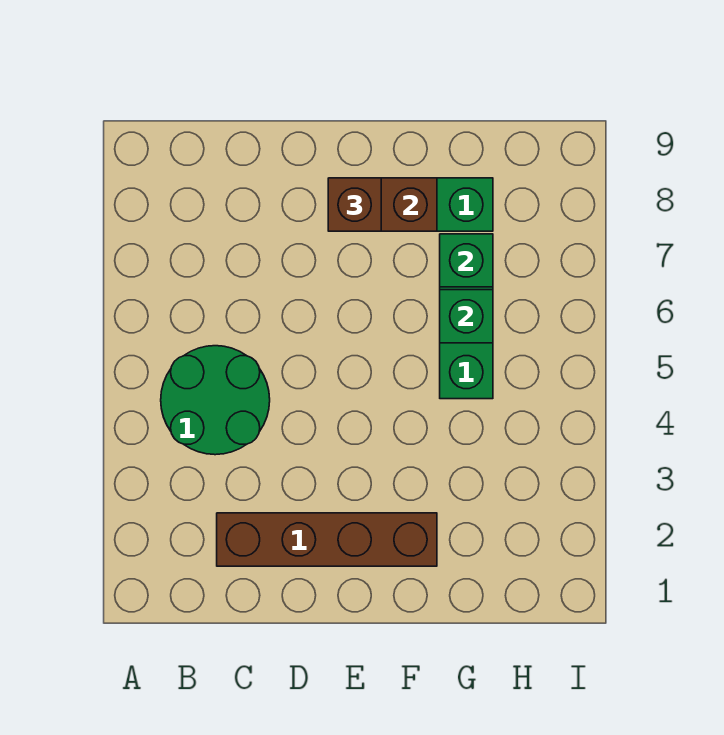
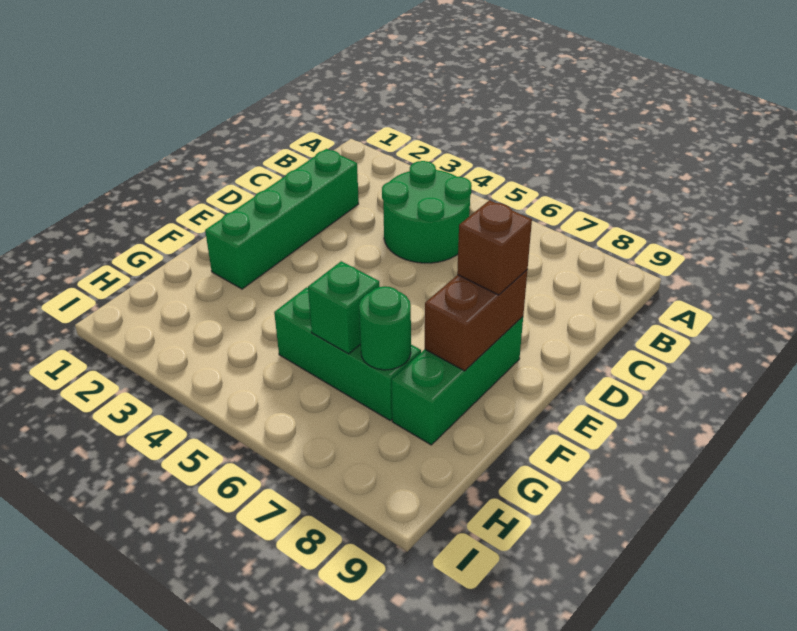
brown brick C2:F2 level 1 -> green brick C2:F2 level 1
green brick G7 level 2 -> green round brick G7 level 2

